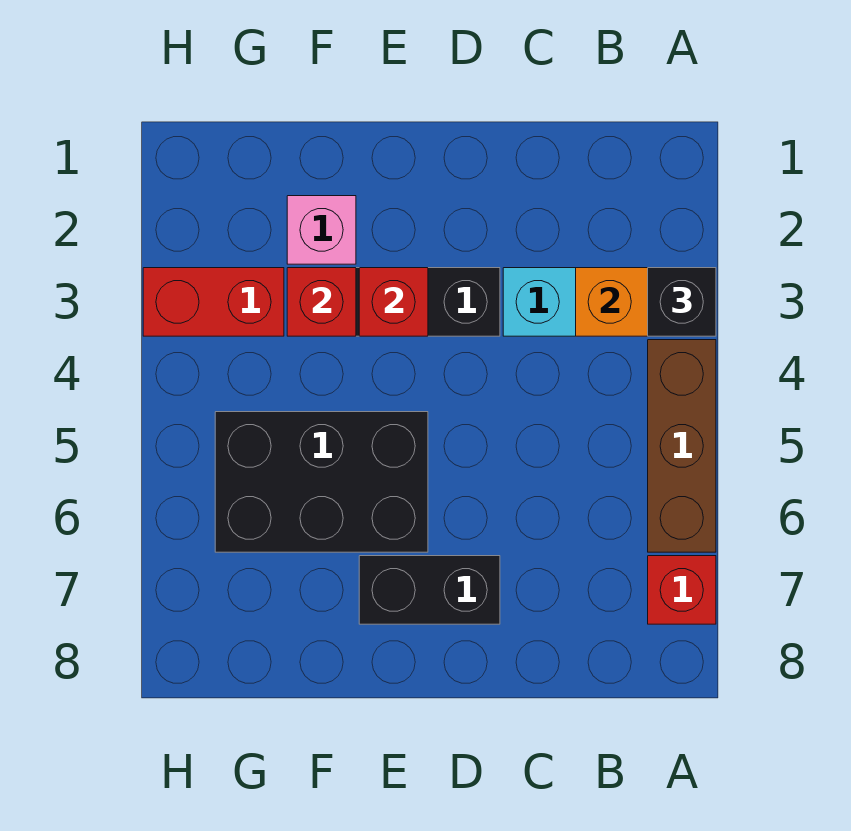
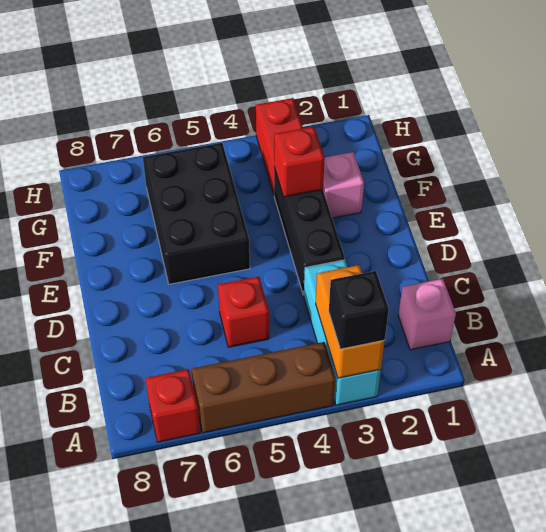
none -> pink brick B1 level 1
black brick D7:E7 level 1 -> none
red brick E3 level 2 -> red brick C5 level 1

